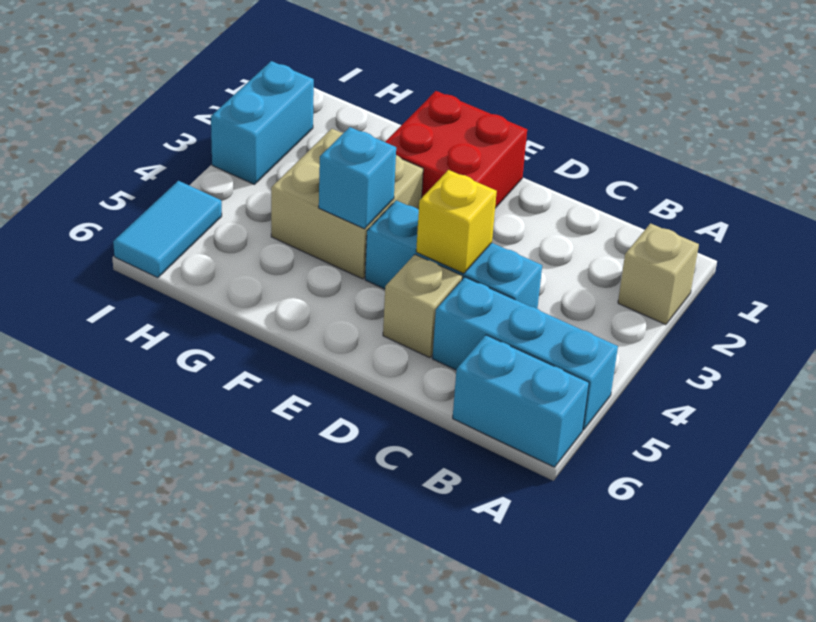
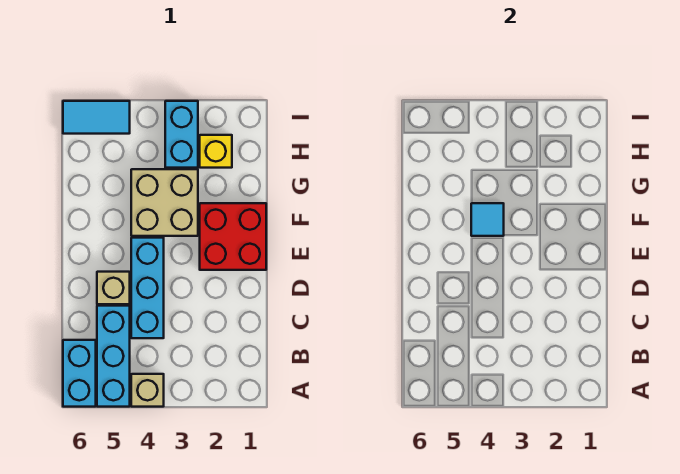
tan brick A2 level 1 -> tan brick A4 level 1
yellow brick D4 level 2 -> yellow brick H2 level 1
cyan brick F4 level 2 -> cyan tile F4 level 2
cyan brick I2:I3 level 1 -> cyan brick H3:I3 level 1

